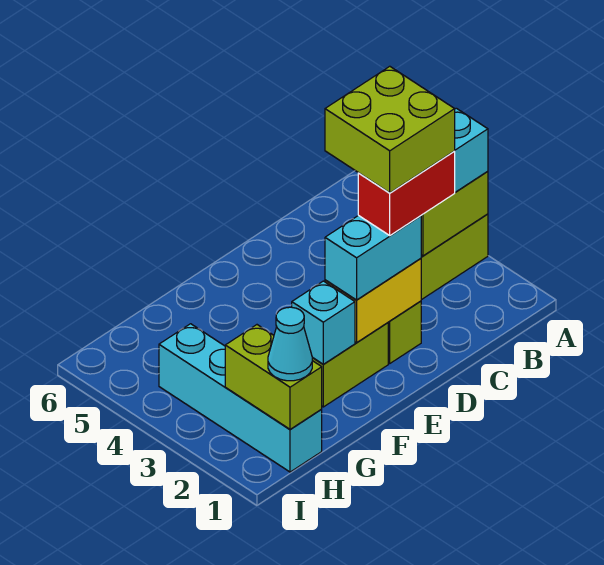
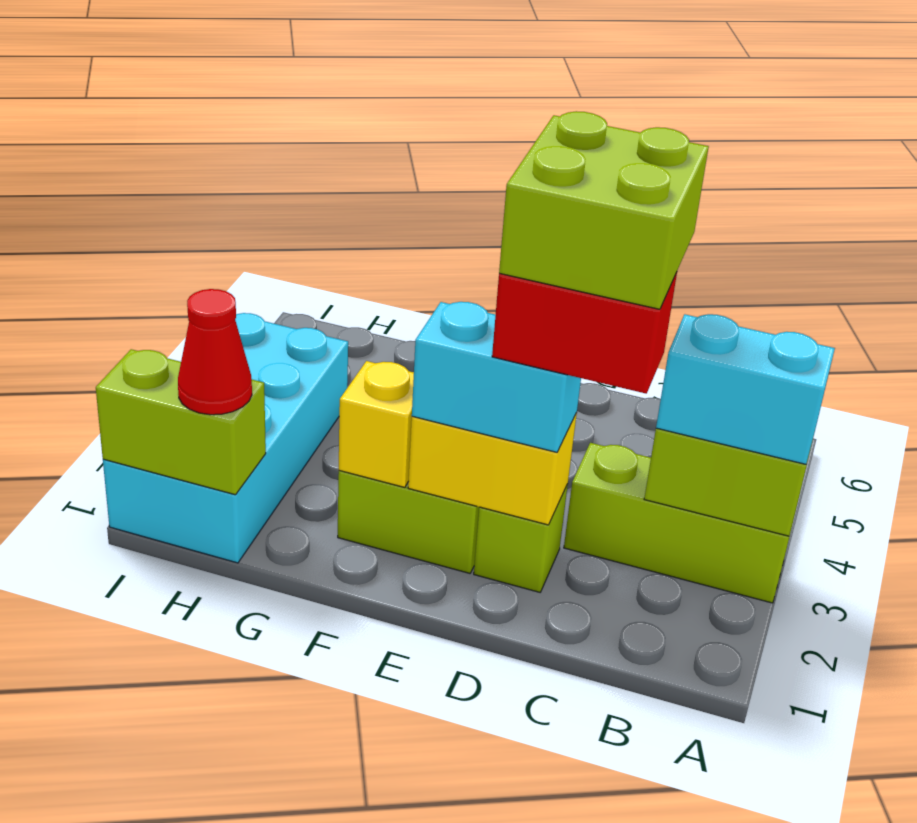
cyan brick F2 level 2 -> yellow brick F2 level 2
cyan brick H1:H4 level 1 -> cyan brick H1:I4 level 1
lime brick H1:H2 level 2 -> lime brick H1:I1 level 2
cyan cone H1 level 3 -> red cone H1 level 3

